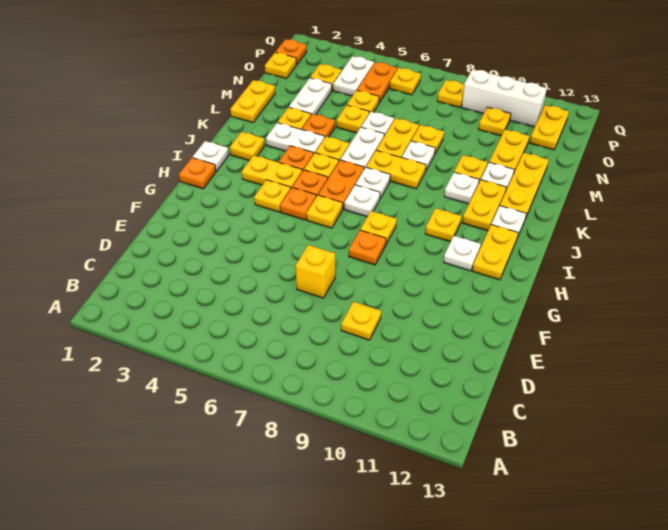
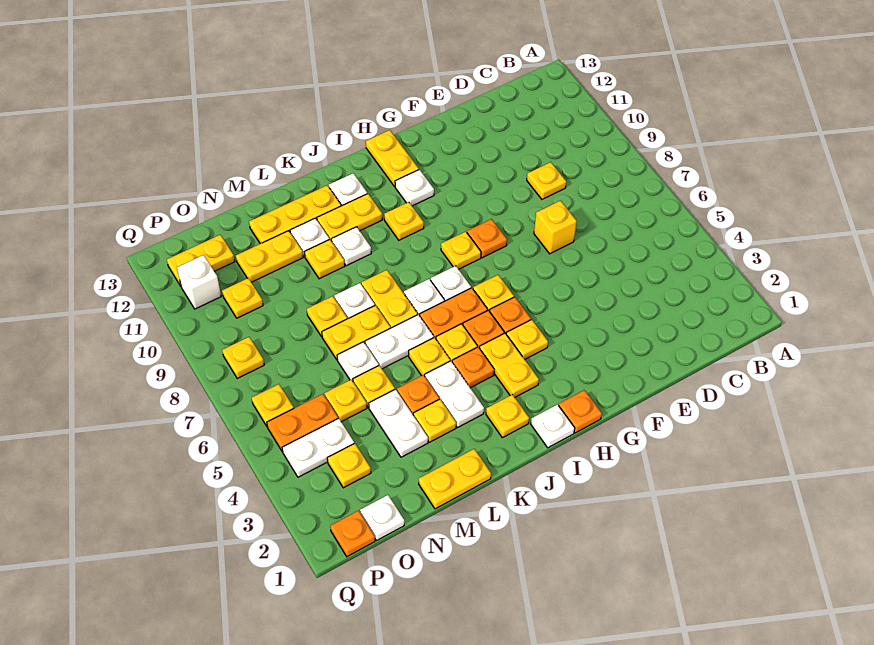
yellow plate H12:I12 level 1 -> yellow plate H12:H13 level 1
white plate M3:N3 level 1 -> white plate M3:M4 level 1
yellow plate O1 level 1 -> white plate O1 level 1
white brick P9:P11 level 1 -> white brick P11 level 1

